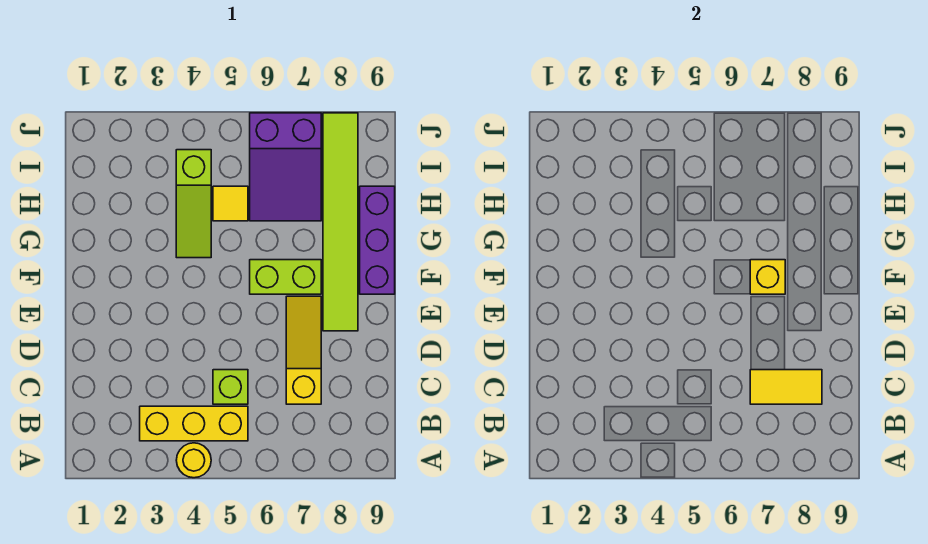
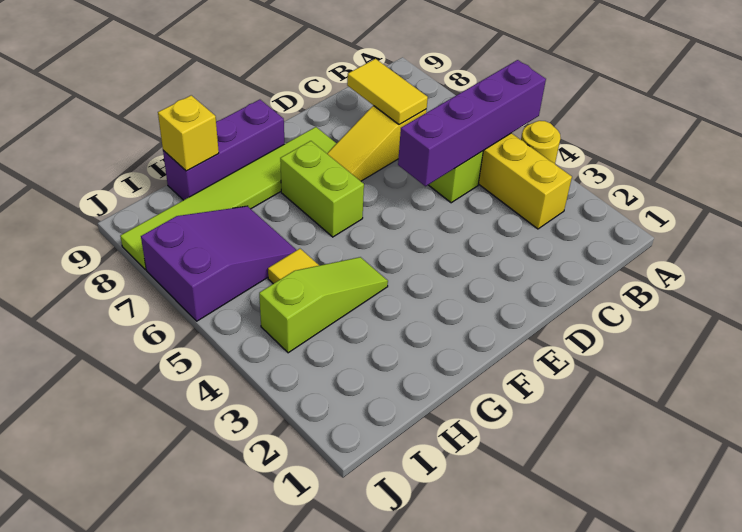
none -> purple brick A5:D5 level 2
yellow brick F7 level 2 -> yellow brick H9 level 2

